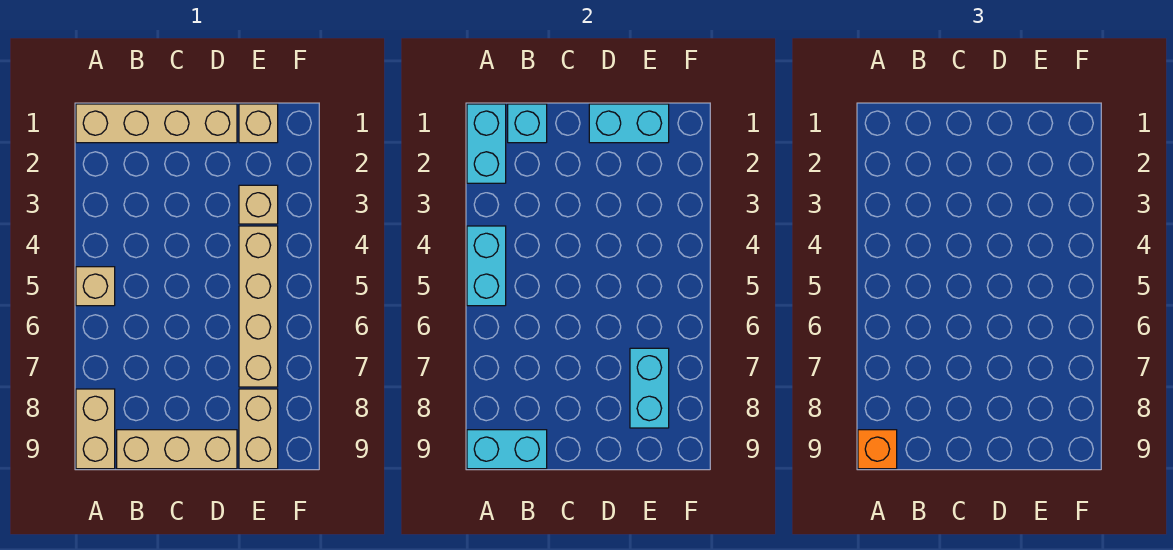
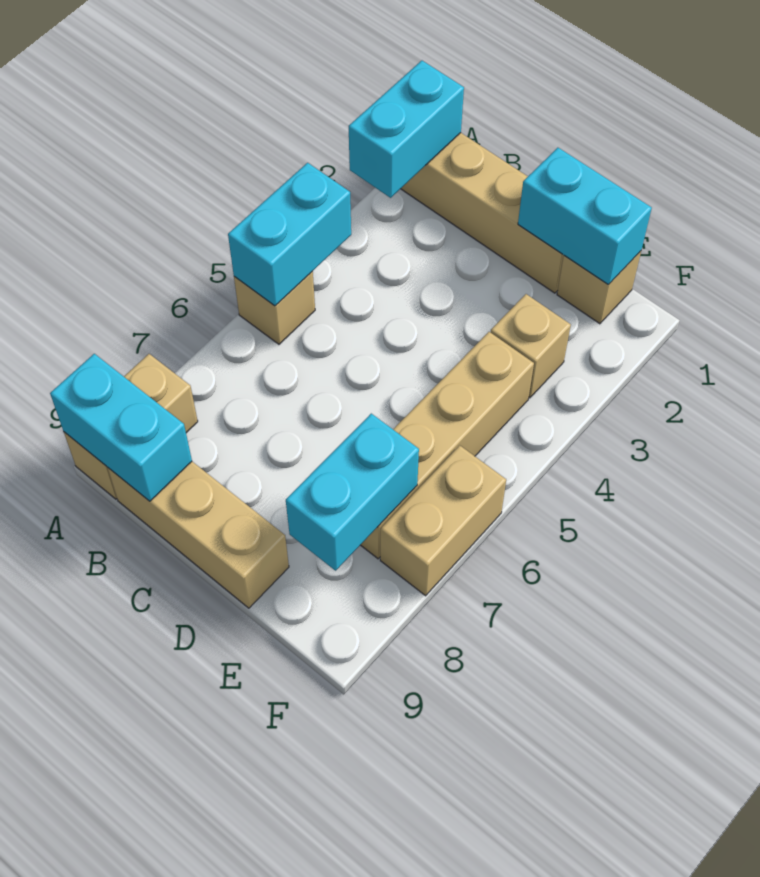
orange brick A9 level 3 -> none
cyan brick B1 level 2 -> none
tan brick E8:E9 level 1 -> tan brick F6:F7 level 1

